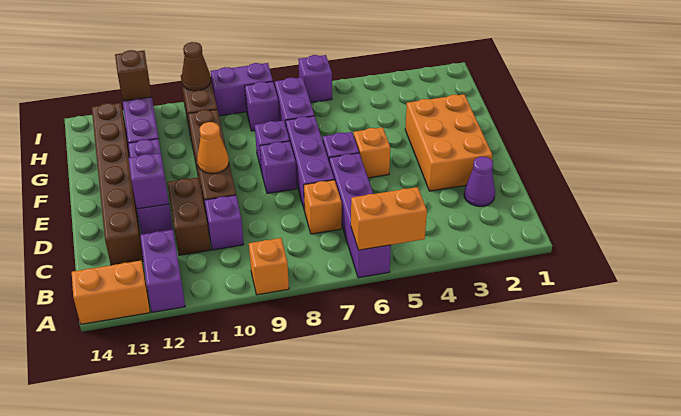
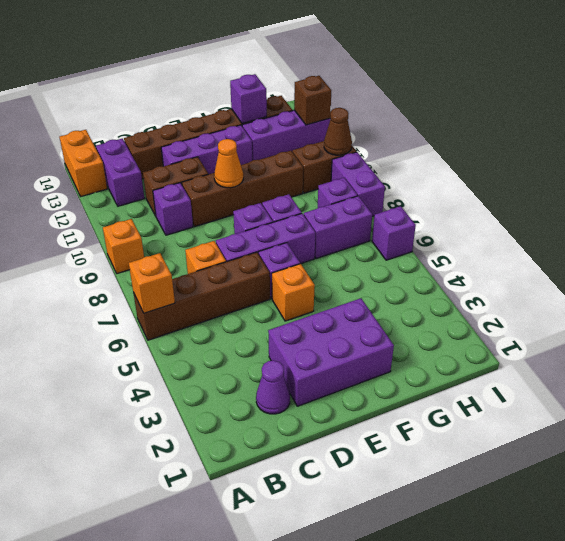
orange brick A5:A6 level 2 -> orange brick A6 level 2
purple brick A6:D6 level 1 -> brown brick A6:D6 level 1
purple brick A12:B12 level 1 -> purple brick B12:B13 level 1
orange brick D2:F3 level 1 -> purple brick D2:F3 level 1
purple brick D12 level 2 -> purple brick G13 level 2

